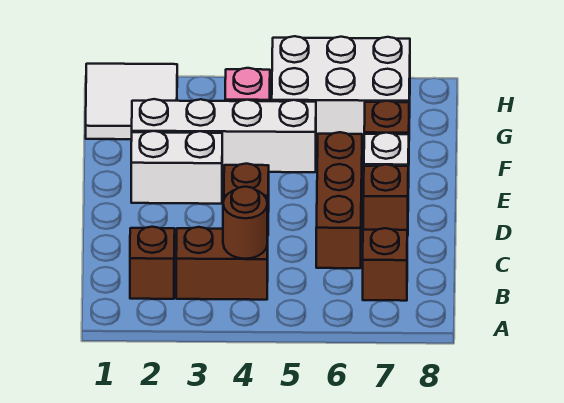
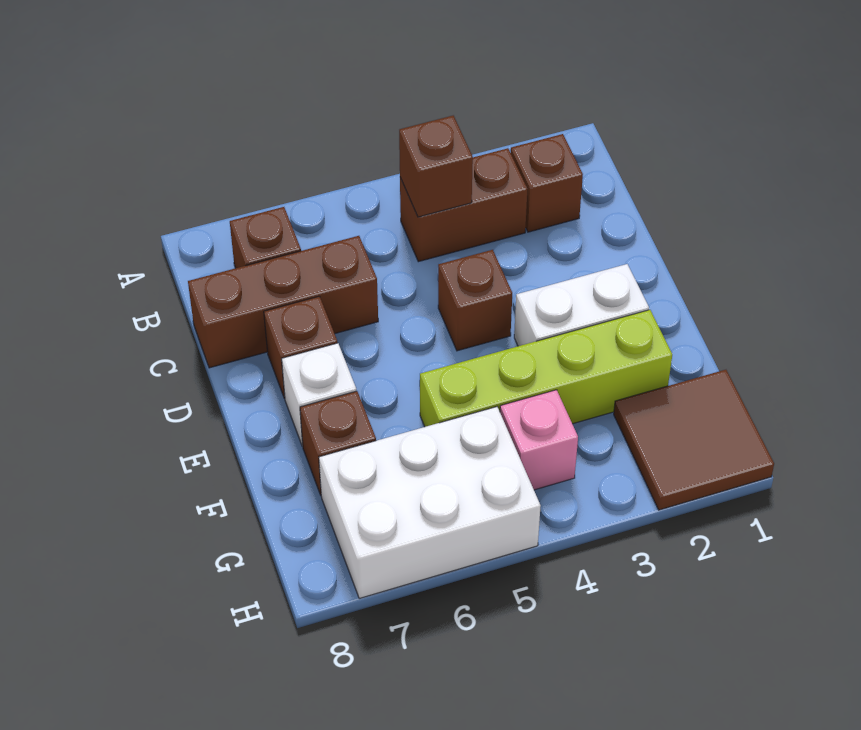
brown round brick B4 level 2 -> brown brick B4 level 2
brown brick C6:E6 level 1 -> brown brick C6:C8 level 1
white brick F2:F5 level 1 -> lime brick F2:F5 level 1
white tile G1:H2 level 1 -> brown tile G1:H2 level 1

